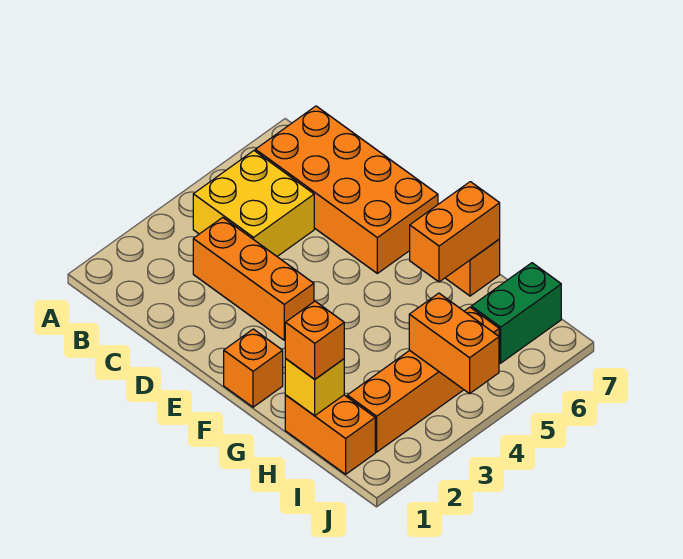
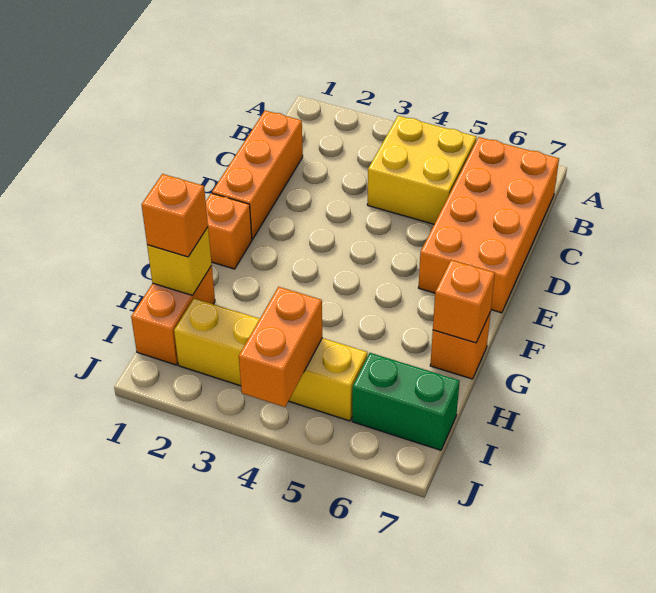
orange brick C3:E3 level 1 -> orange brick C1:E1 level 1
orange brick G6:G7 level 2 -> orange brick G7 level 2
orange brick I2:I5 level 1 -> yellow brick I2:I5 level 1

